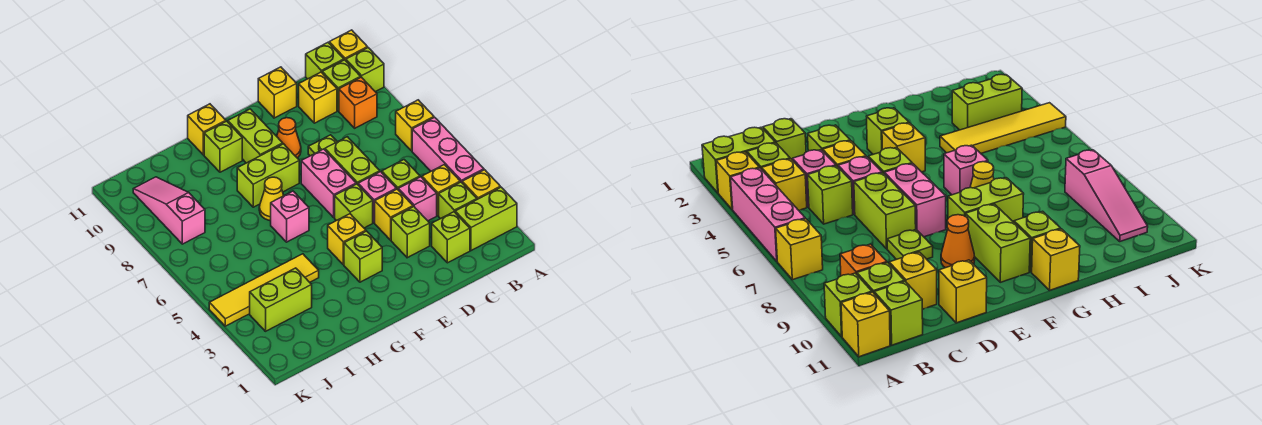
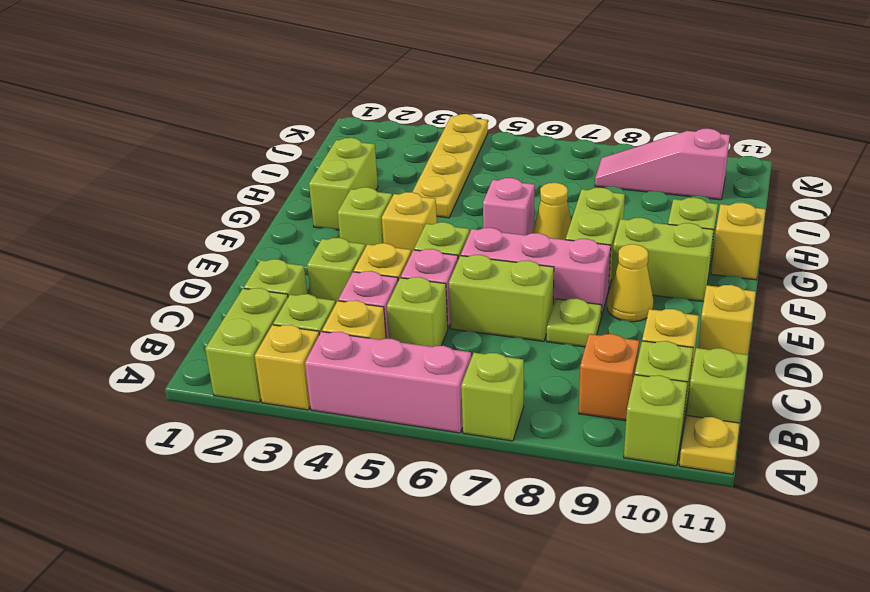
yellow brick A7 level 1 -> lime brick A7 level 1
yellow brick A11 level 1 -> yellow plate A11 level 1
pink brick E6:E7 level 1 -> pink brick E6:E8 level 1
orange cone E9 level 1 -> yellow cone E9 level 1
yellow tile H4:K4 level 1 -> yellow plate H4:K4 level 1
lime brick I3:J3 level 1 -> lime brick G2:H2 level 1
pink slope J8:J10 level 1 top 8 -> pink slope J8:J10 level 1 top 10

